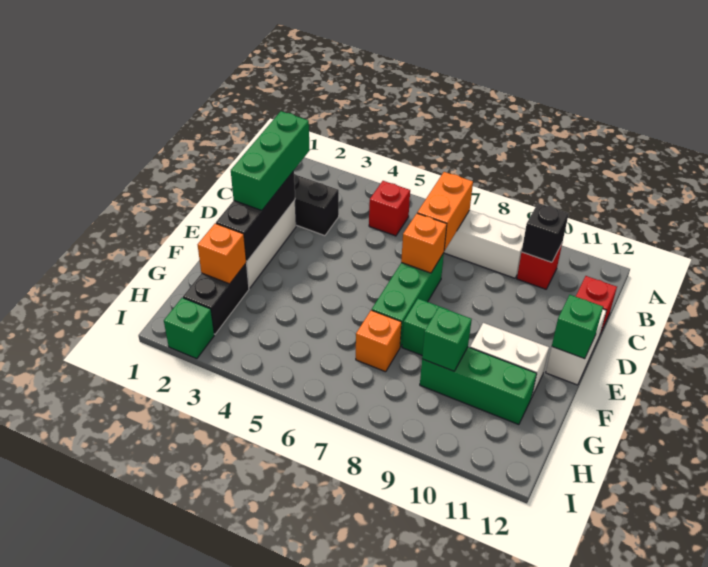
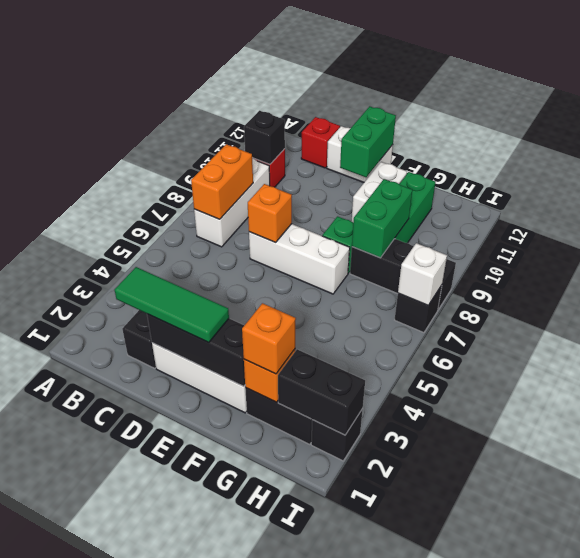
red brick B5 level 1 -> none
orange brick B7:C7 level 2 -> orange brick B7:B8 level 2
green brick C2:E2 level 3 -> green tile C2:E2 level 3
green brick D7:F7 level 1 -> white brick D7:F7 level 1
green brick E12 level 2 -> green brick E11:E12 level 2
orange brick G7 level 1 -> orange brick G2 level 3
none -> black brick G8:I8 level 1
green brick G9 level 2 -> green brick G8:G9 level 2
none -> black brick H2:I2 level 2
green brick I2 level 1 -> black brick I2 level 1
none -> black brick I7 level 1
none -> white brick I7 level 2

